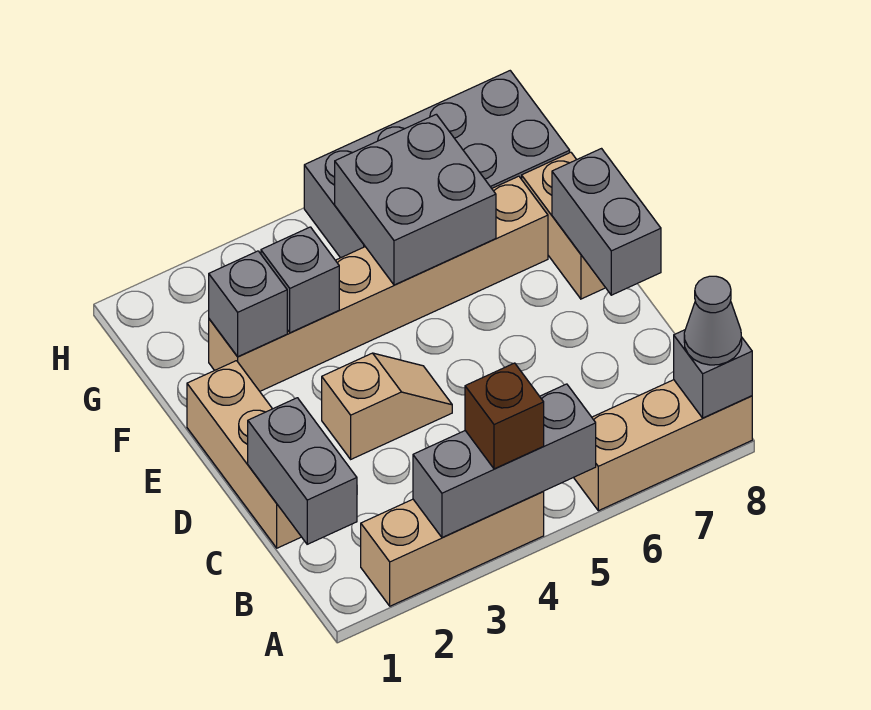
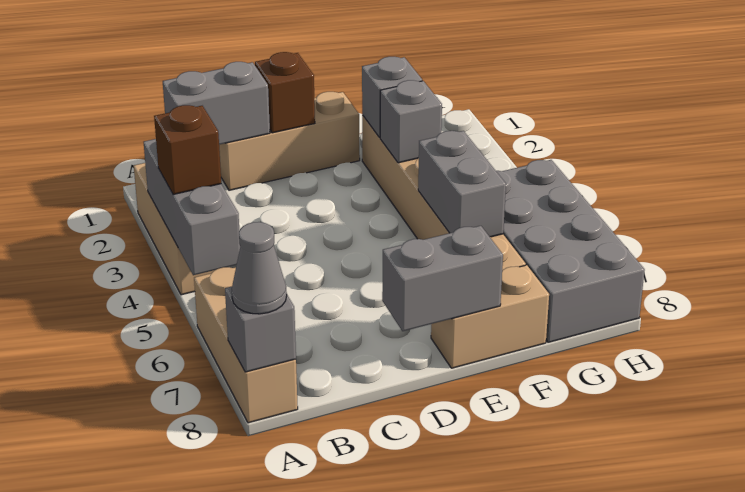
none -> brown brick D1 level 2
tan slope D3:D4 level 1 top 3 -> none
grey brick F5:G6 level 2 -> grey brick F5:F6 level 2

